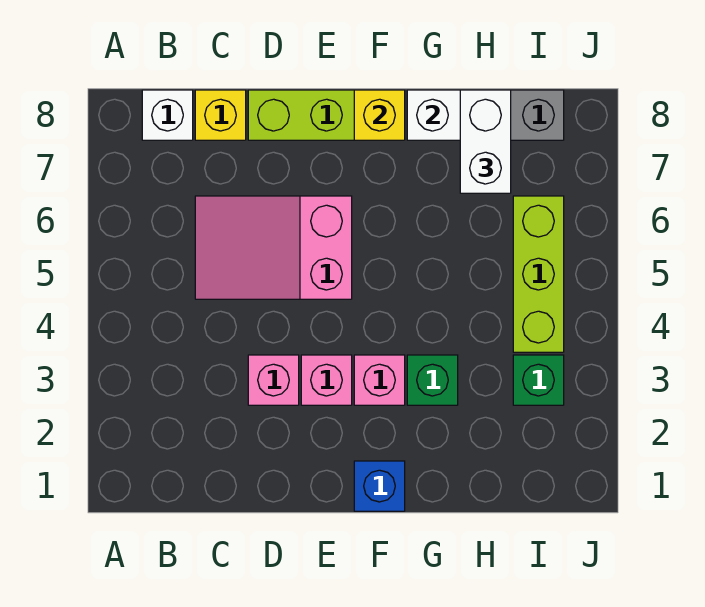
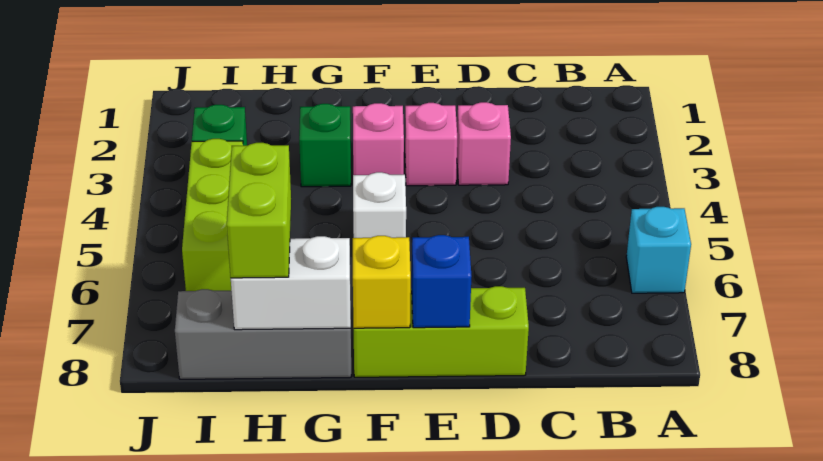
none -> cyan brick A6 level 1
white brick B8 level 1 -> white brick F5 level 1
pink slope C5:E6 level 1 top E -> none
yellow brick C8 level 1 -> none
blue brick F1 level 1 -> blue brick E8 level 2
white brick H7:H8 level 3 -> lime brick H7:H8 level 3

